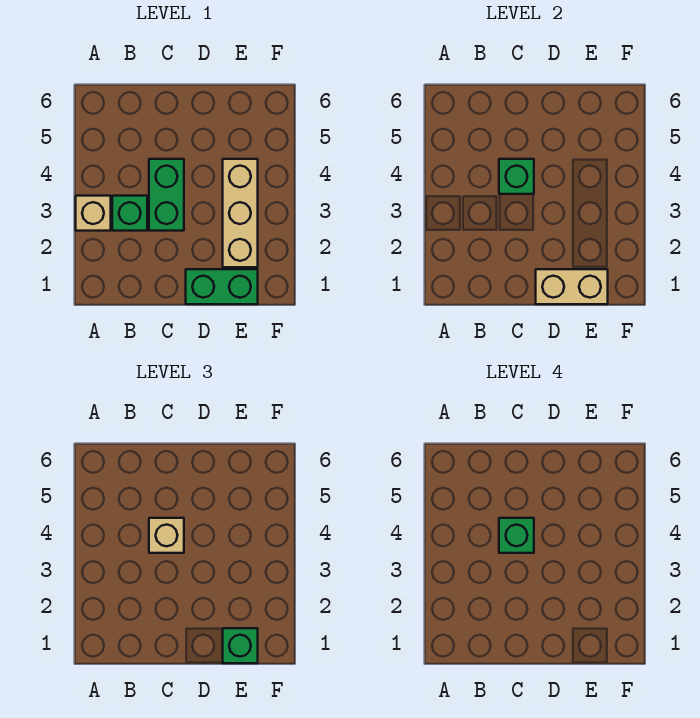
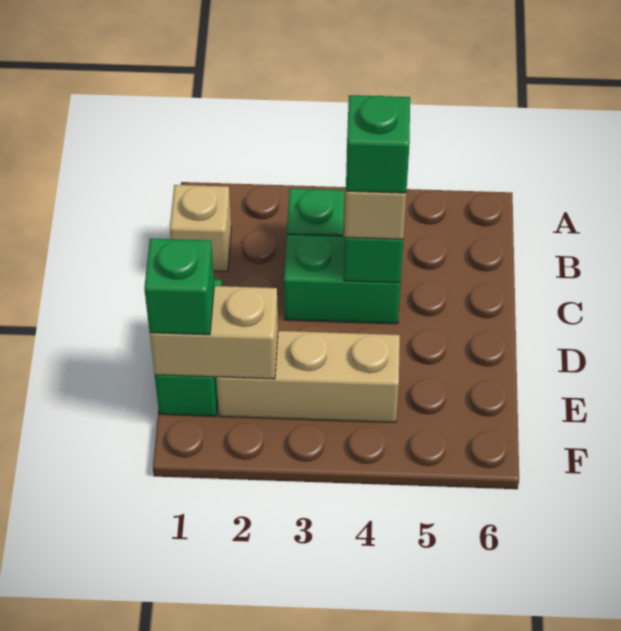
tan brick A3 level 1 -> tan brick B1 level 1
tan brick D1:E1 level 2 -> tan brick E1:E2 level 2

